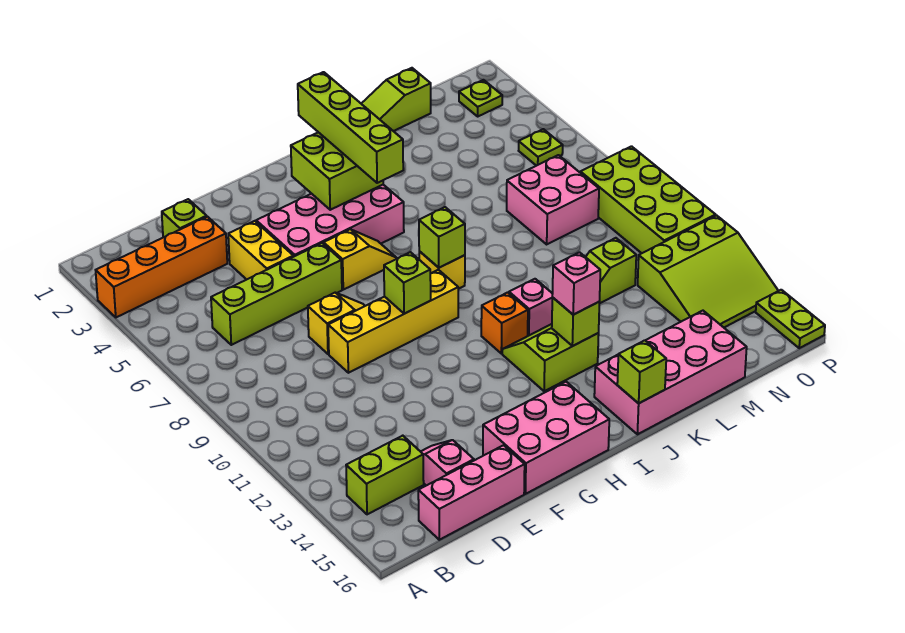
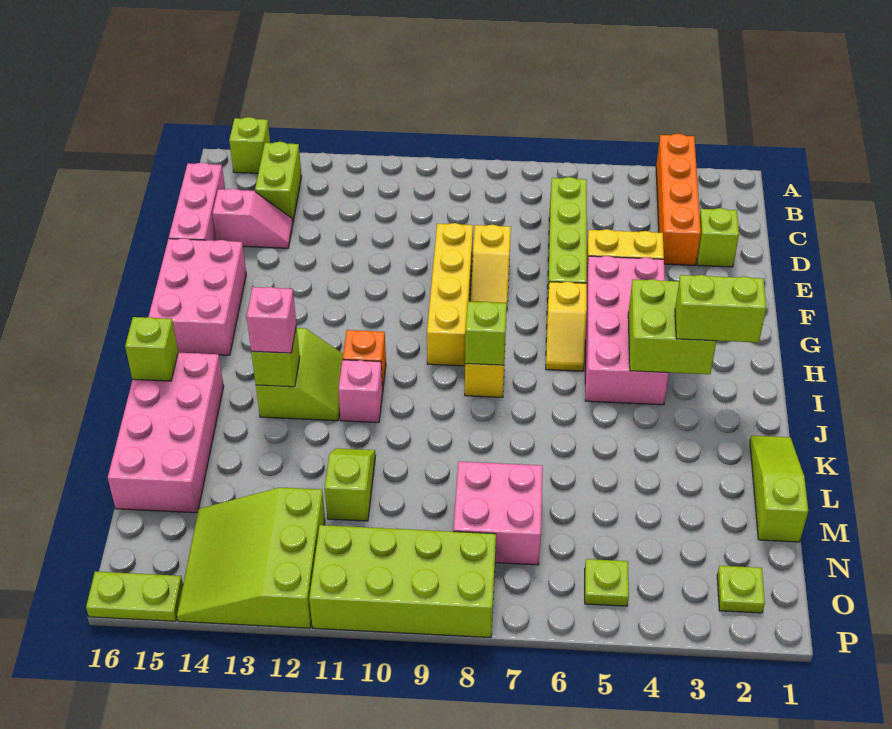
lime brick G9 level 2 -> lime brick A15 level 1
lime brick I2:I5 level 3 -> lime brick I2:I3 level 3

